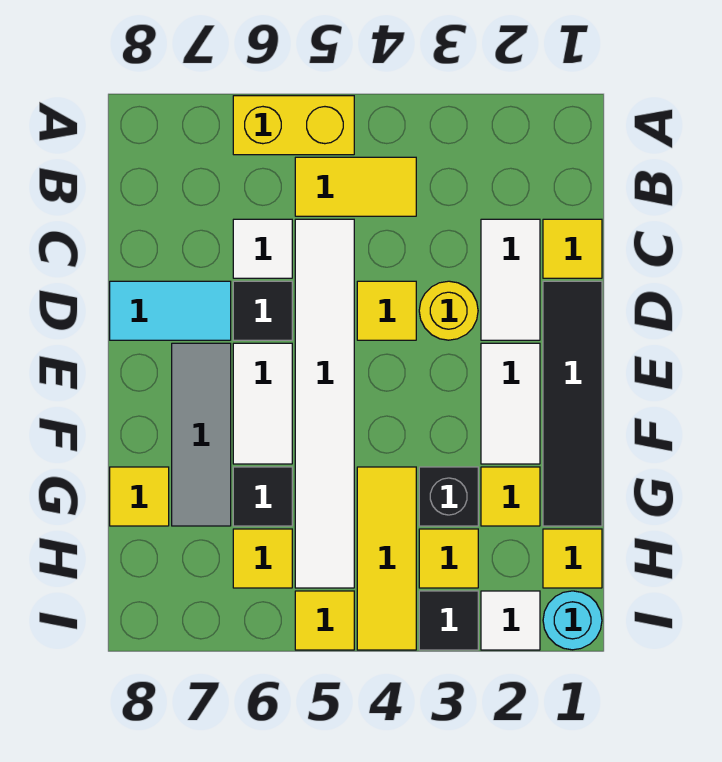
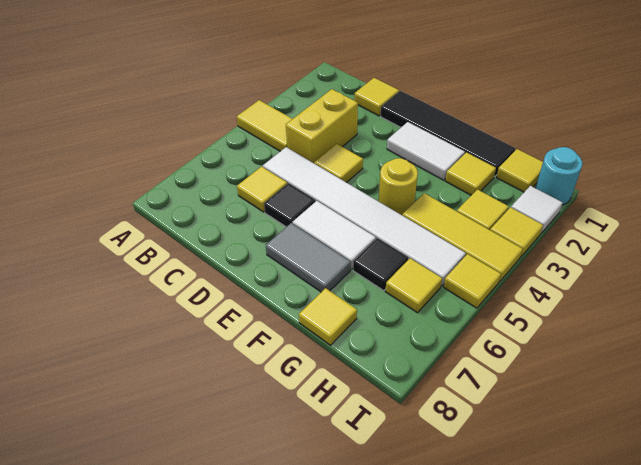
yellow brick A5:A6 level 1 -> yellow brick C3:C4 level 1
yellow tile B4:B5 level 1 -> yellow tile A4:B4 level 1
white tile C2:D2 level 1 -> none
white tile C6 level 1 -> yellow tile C6 level 1
yellow round brick D3 level 1 -> yellow round brick F4 level 1
cyan tile D7:D8 level 1 -> none
grey tile E7:G7 level 1 -> grey tile E7:F7 level 1
black brick G3 level 1 -> none
black tile I3 level 1 -> yellow tile I3 level 1

